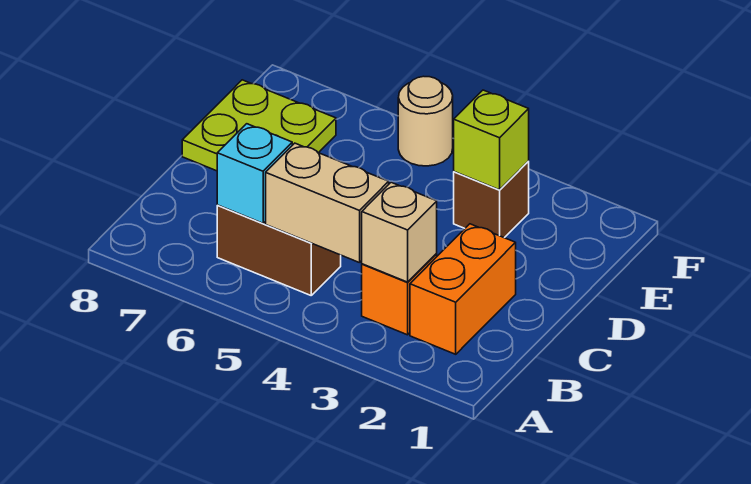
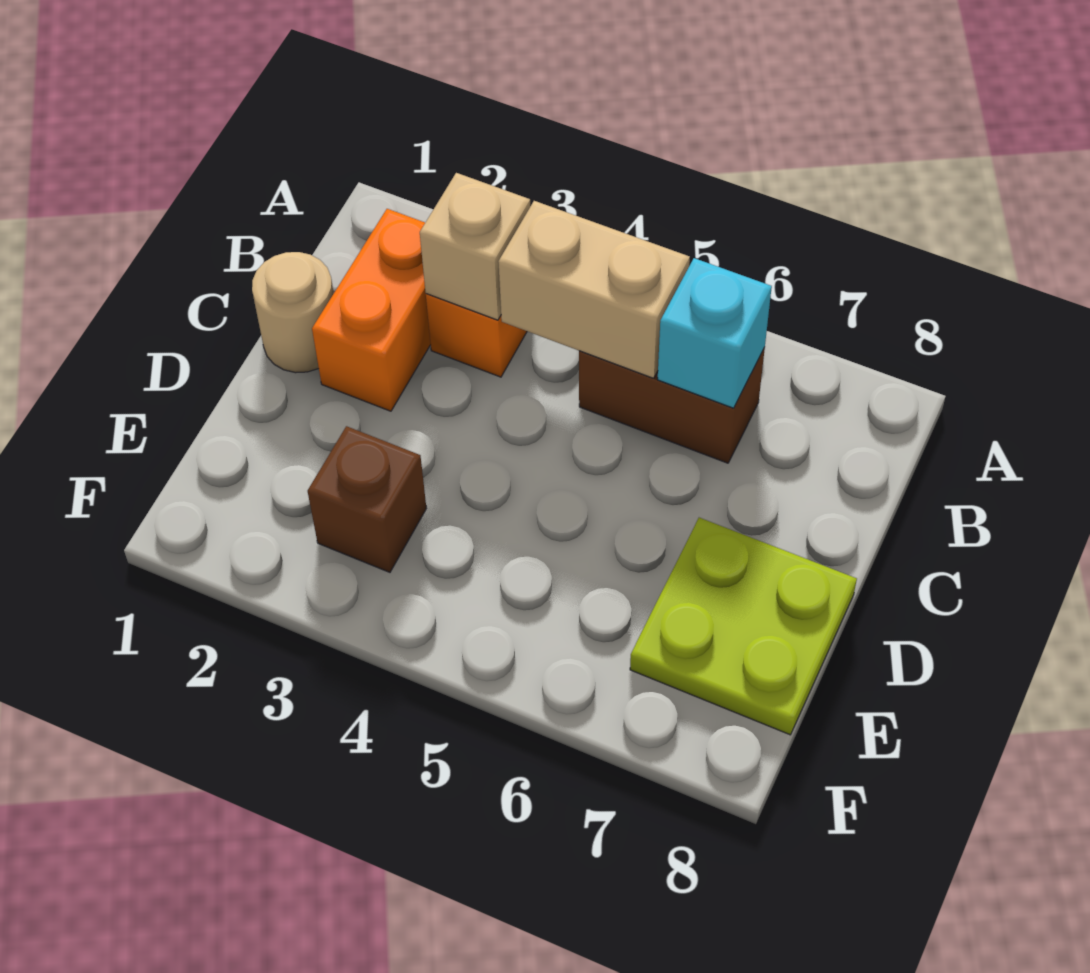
lime brick E3 level 2 -> none
tan round brick F5 level 1 -> tan round brick C1 level 1

